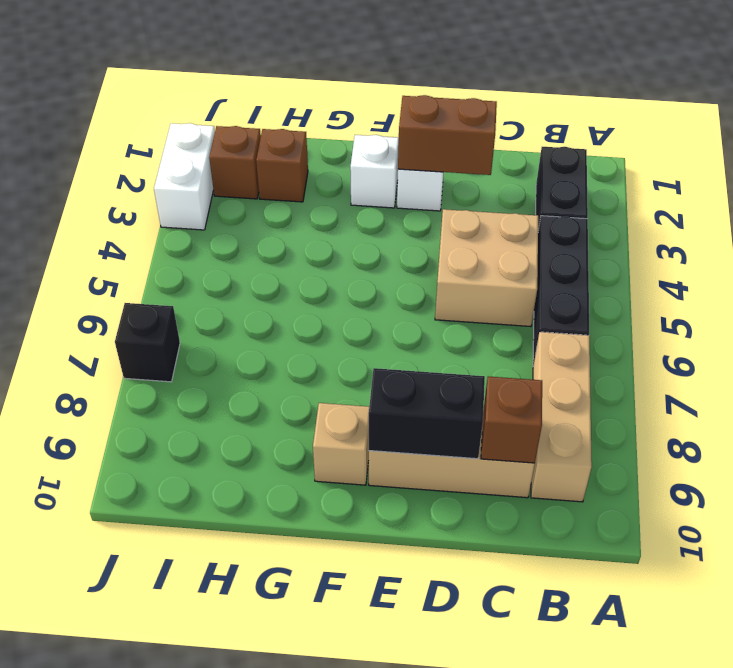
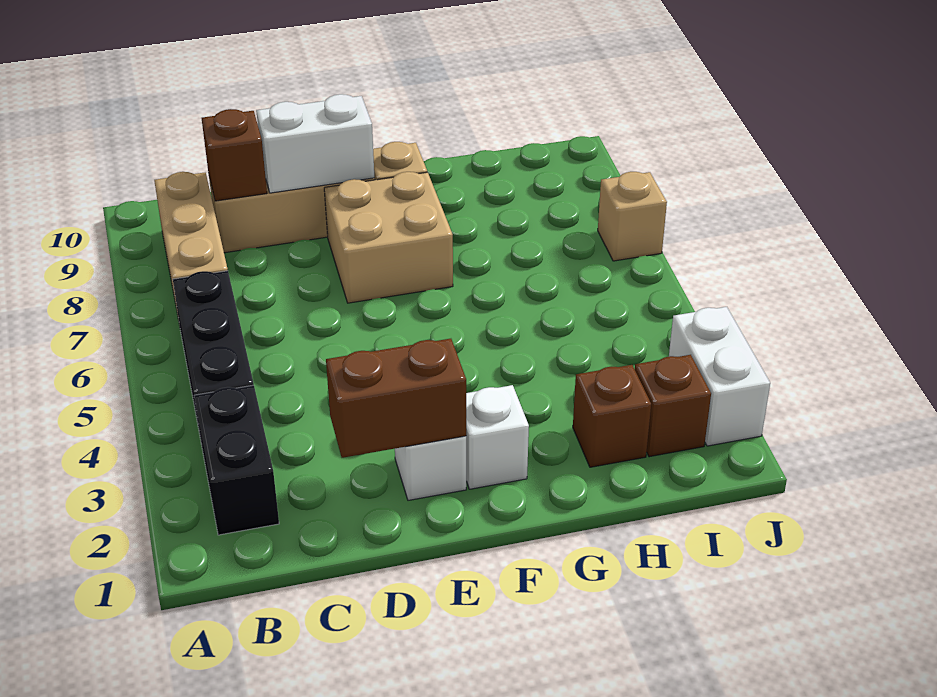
tan brick C4:D5 level 1 -> tan brick E7:F8 level 1
black brick D9:E9 level 2 -> white brick D9:E9 level 2
black brick J7 level 1 -> tan brick J7 level 1

